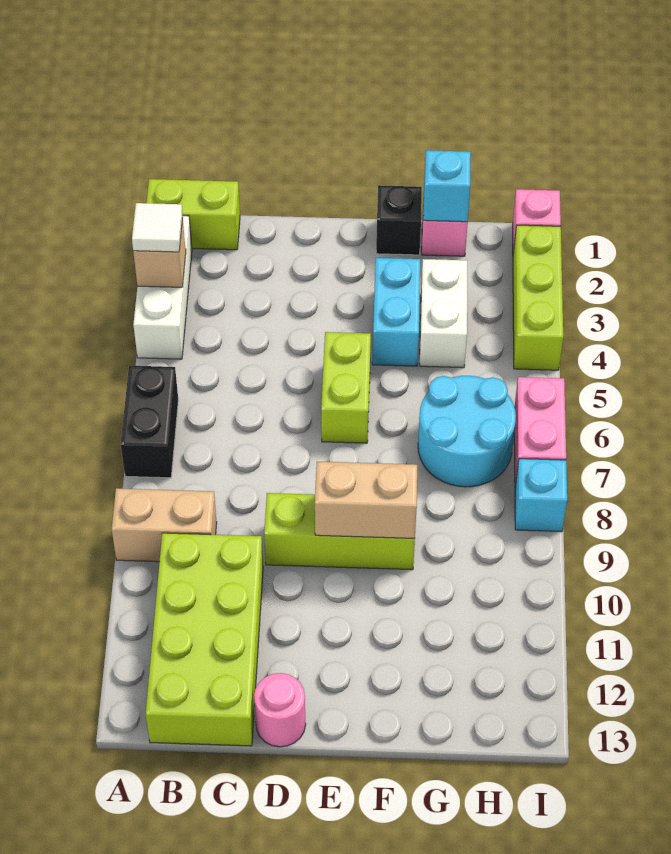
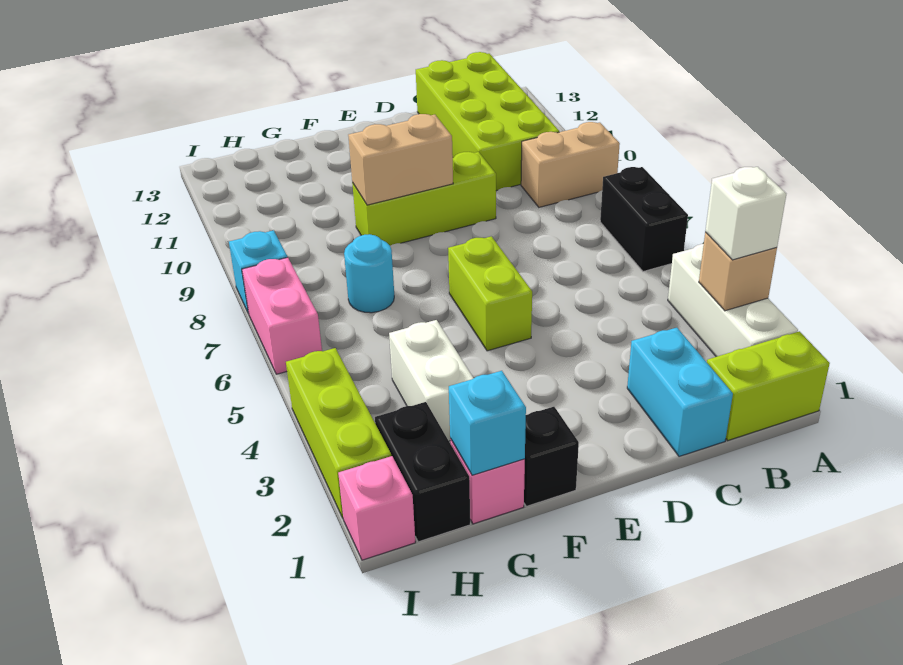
white tile A3 level 3 -> white brick A3 level 3
pink round brick D13 level 1 -> none
cyan brick F3:F4 level 1 -> cyan brick C1:C2 level 1
cyan round brick G6:H7 level 1 -> cyan round brick G7 level 1
none -> black brick H1:H2 level 1

